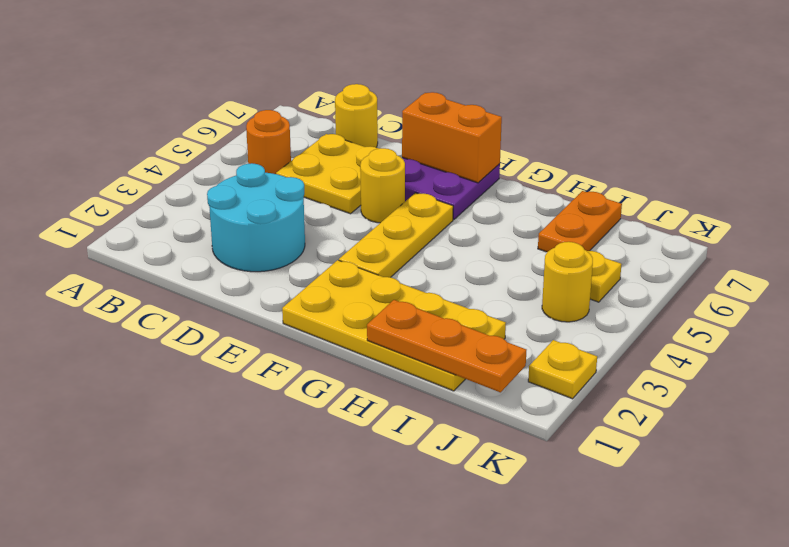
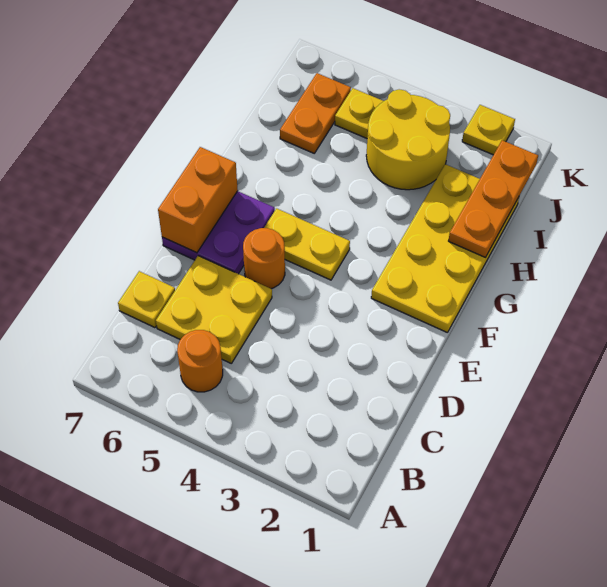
cyan round brick C2:D3 level 1 -> none
yellow round brick C7 level 1 -> yellow plate C7 level 1
yellow round brick E5 level 1 -> orange round brick E5 level 1
yellow plate F3:F5 level 1 -> yellow plate F4:F5 level 1
orange plate I6:I7 level 1 -> orange plate I6:J6 level 1
yellow round brick J4 level 1 -> yellow round brick I3:J4 level 1

